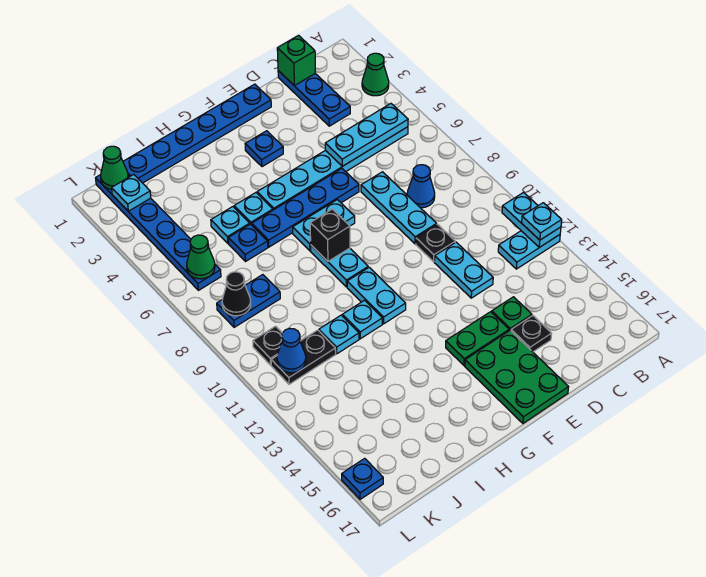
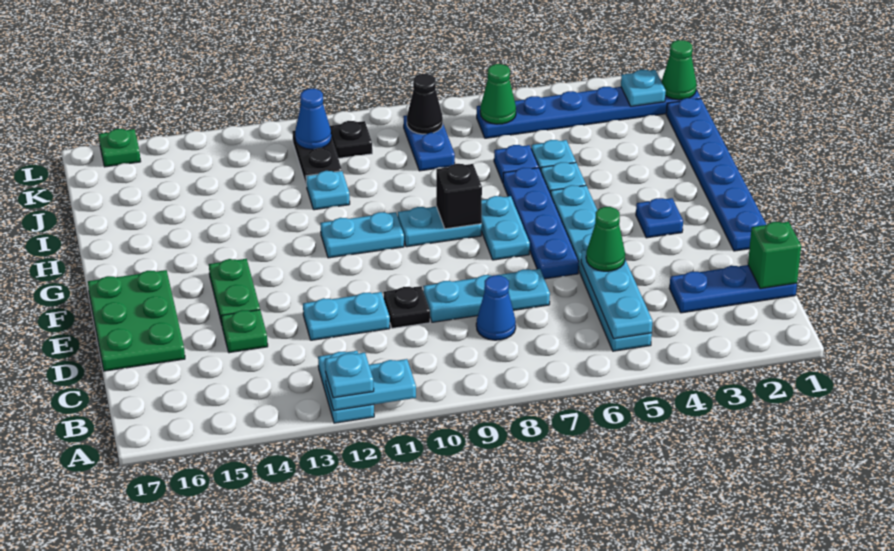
green cone A3 level 1 -> green cone D5 level 3
black plate D15 level 1 -> none
green plate E15:F17 level 1 -> green plate D16:F17 level 1
cyan plate H11 level 1 -> none
blue plate L16 level 1 -> green plate L16 level 1

